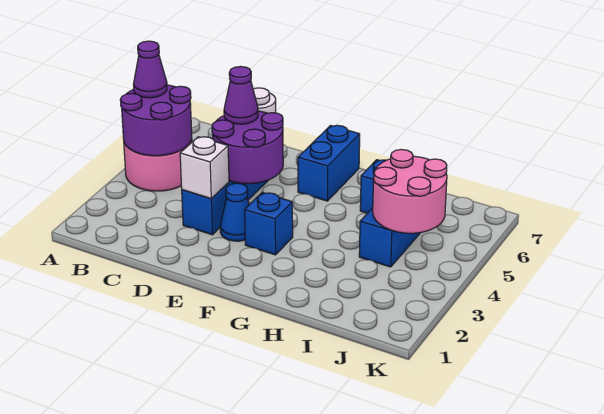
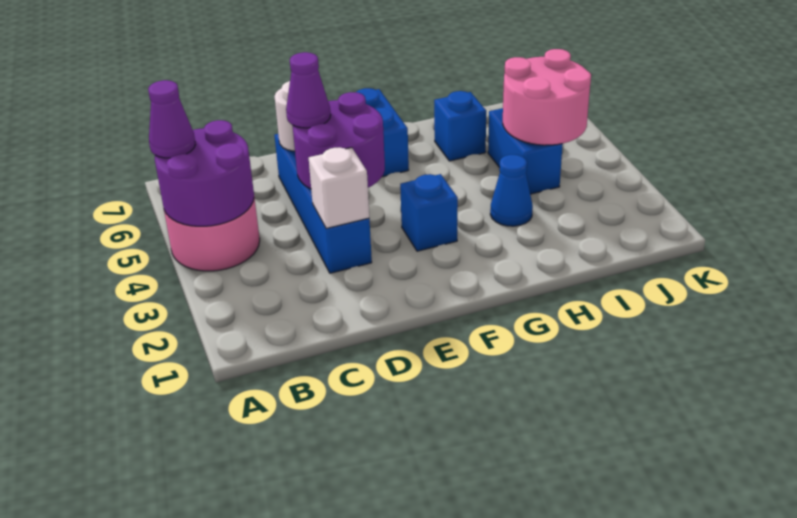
blue cone E3 level 1 -> blue cone H3 level 1

